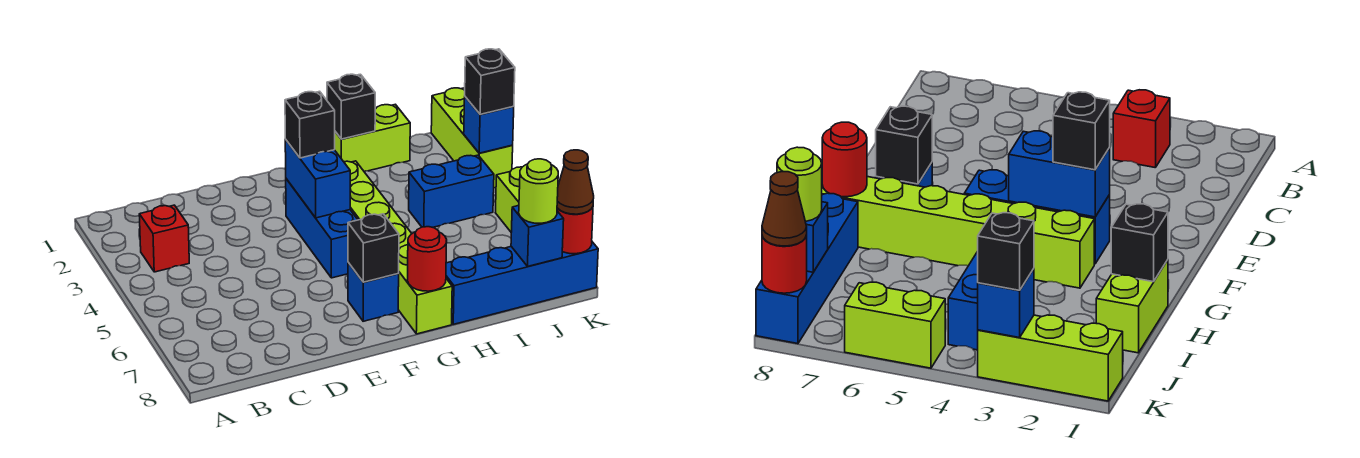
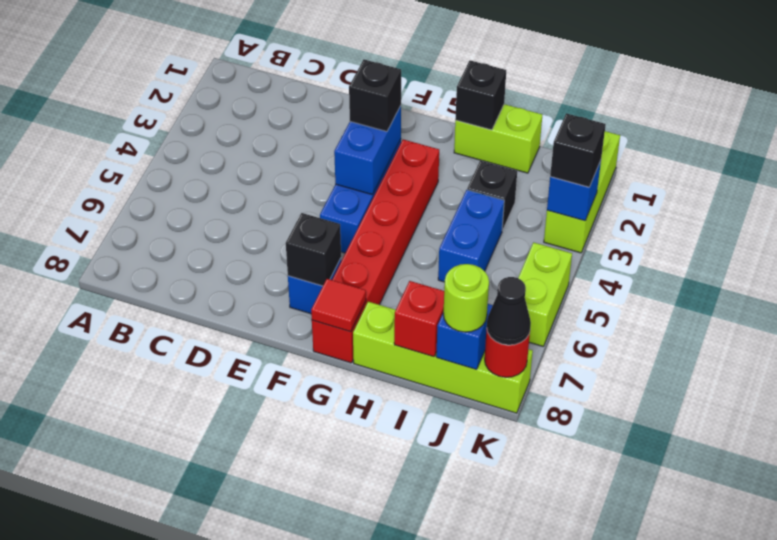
red brick B3 level 1 -> red brick I8 level 2
lime brick G3:G8 level 1 -> red brick G3:G8 level 1
red round brick G8 level 2 -> red tile G8 level 2
blue brick H8:K8 level 1 -> lime brick H8:K8 level 1
none -> black brick I3 level 1
blue brick I4:J4 level 1 -> blue brick I4:I5 level 1
brown cone K8 level 3 -> black cone K8 level 3

